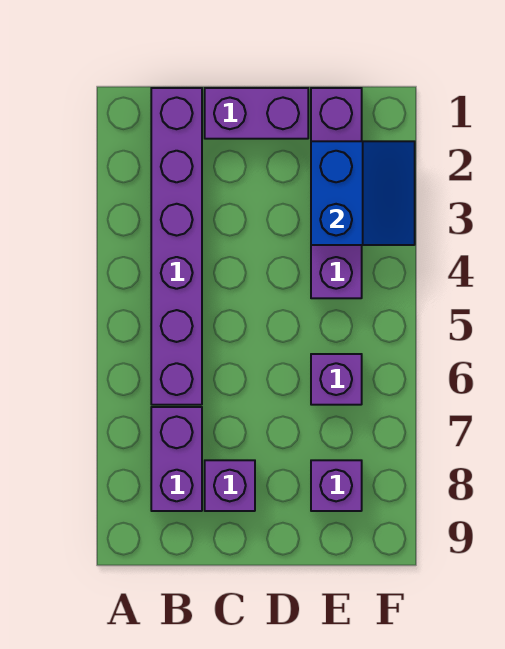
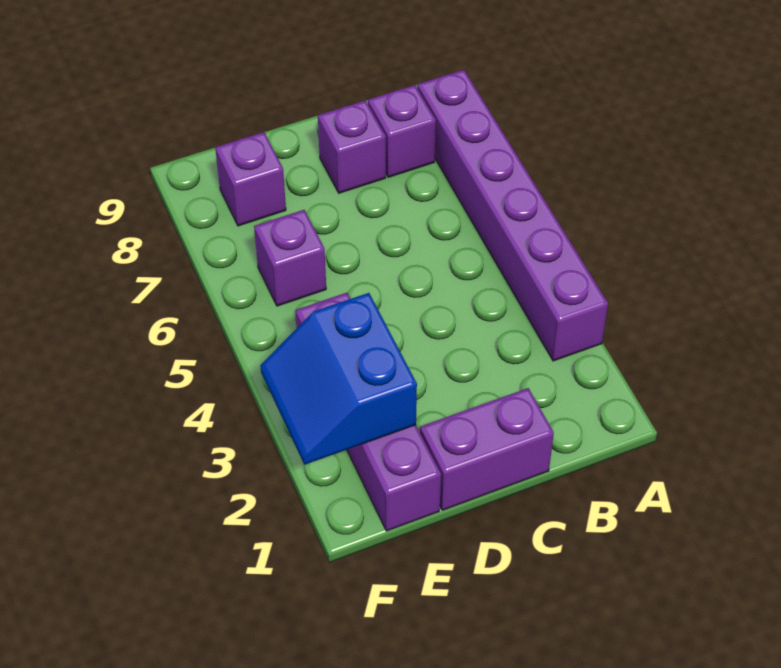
purple brick B1:B6 level 1 -> purple brick A3:A8 level 1
purple brick B7:B8 level 1 -> purple brick B8 level 1

